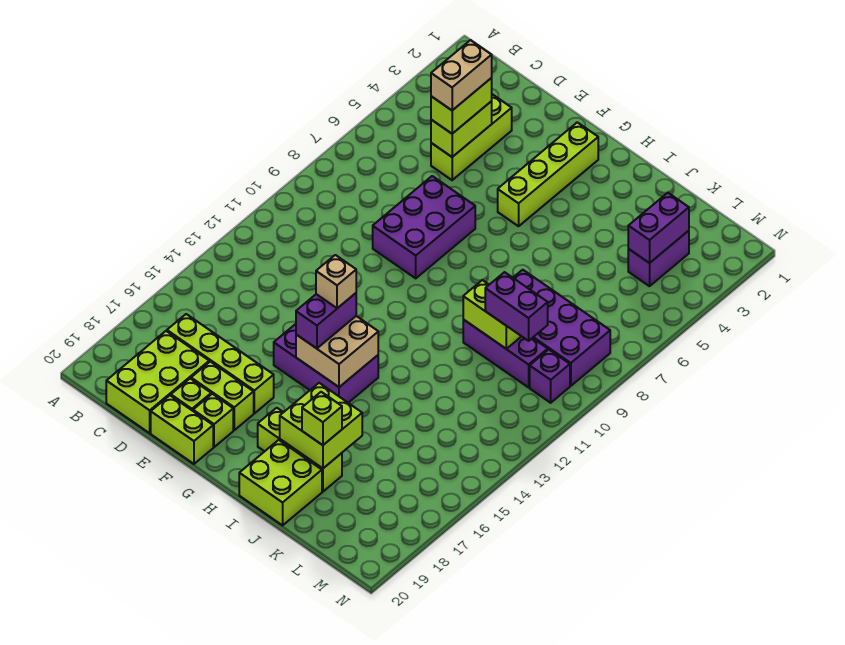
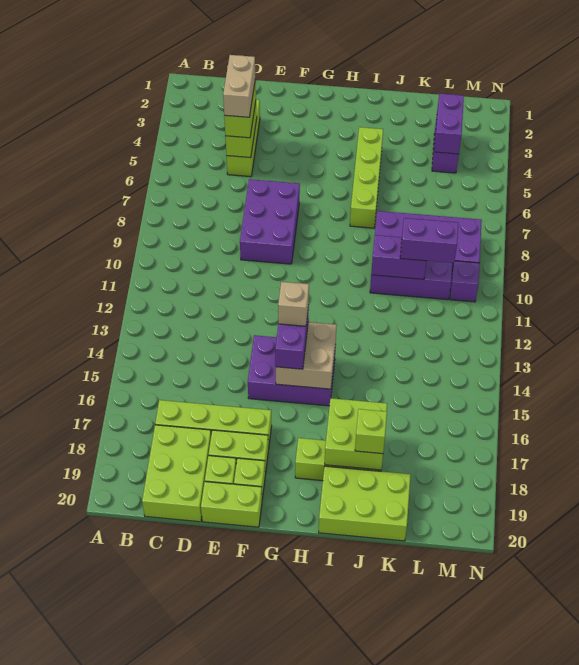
lime brick G2:G5 level 1 -> lime brick I4:I7 level 1
lime brick I19:J20 level 1 -> lime brick I19:K20 level 1
lime brick J10:K10 level 2 -> purple brick J10:K10 level 2

